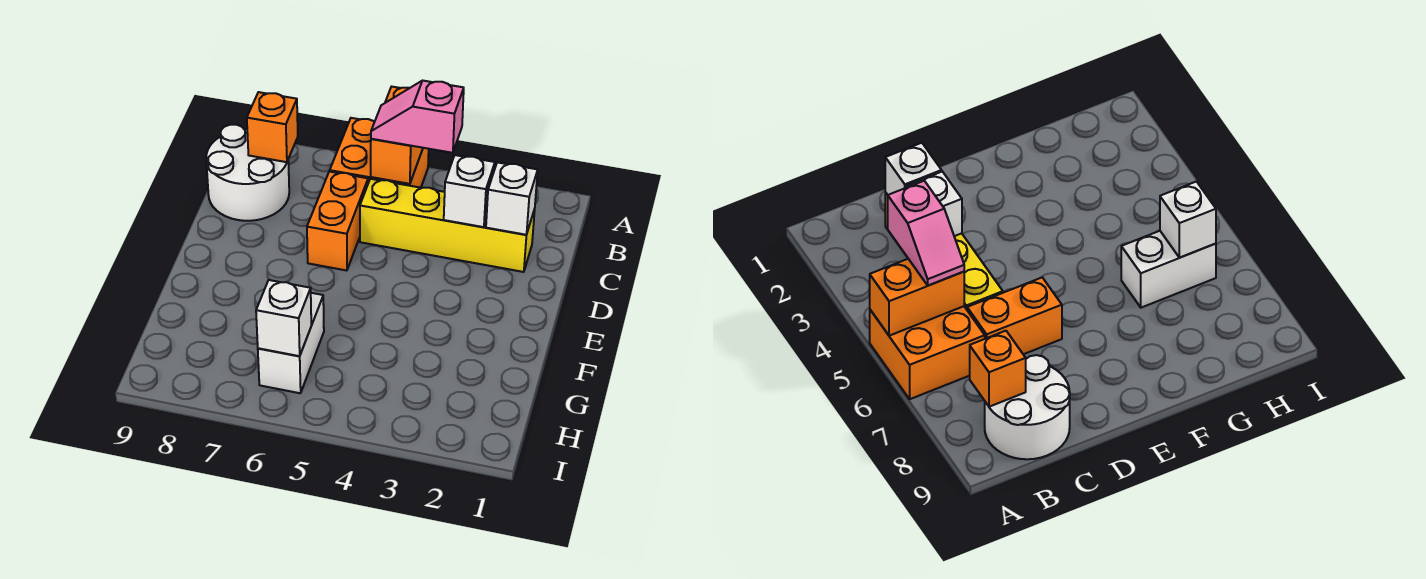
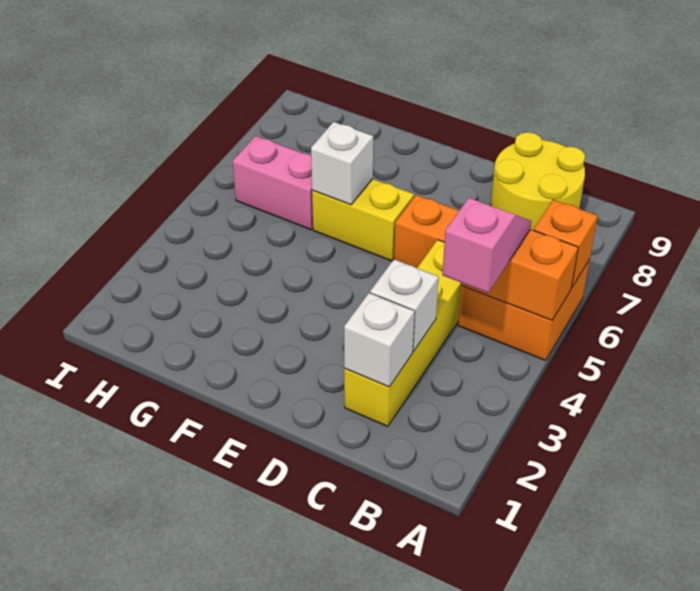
white round brick B8:C9 level 1 -> yellow round brick B8:C9 level 1
orange brick B8 level 2 -> orange brick A6 level 2
none -> yellow brick E6:F6 level 1
white brick G6:H6 level 1 -> pink brick G6:H6 level 1
white brick H6 level 2 -> white brick F6 level 2

